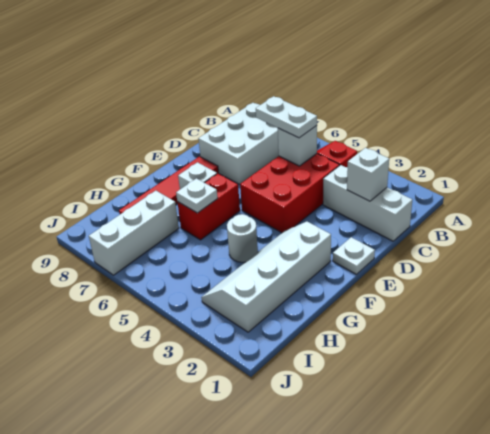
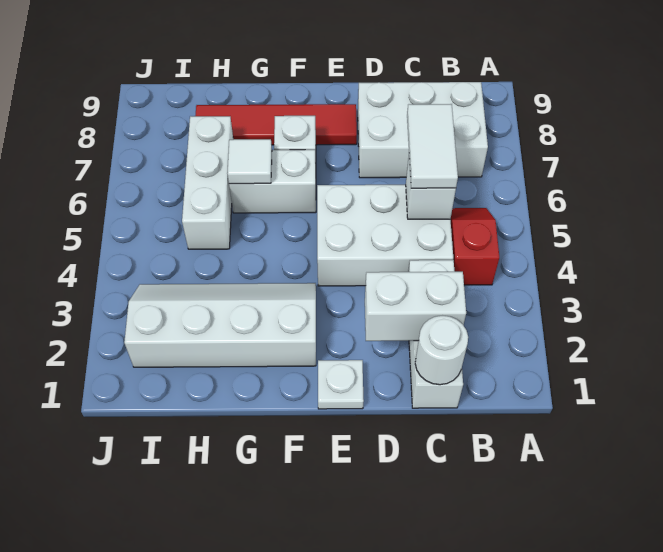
white brick C2 level 2 -> white brick C2:D2 level 2
red brick C4:E5 level 1 -> white brick C4:E5 level 1
white plate C5:C6 level 3 -> white tile C5:C6 level 3
red brick F6:G6 level 1 -> white brick F6:G6 level 1
white round brick G4 level 1 -> white round brick C1 level 2
white plate G6 level 2 -> white tile G6 level 2
white brick H7:J7 level 1 -> white brick H5:H7 level 1

